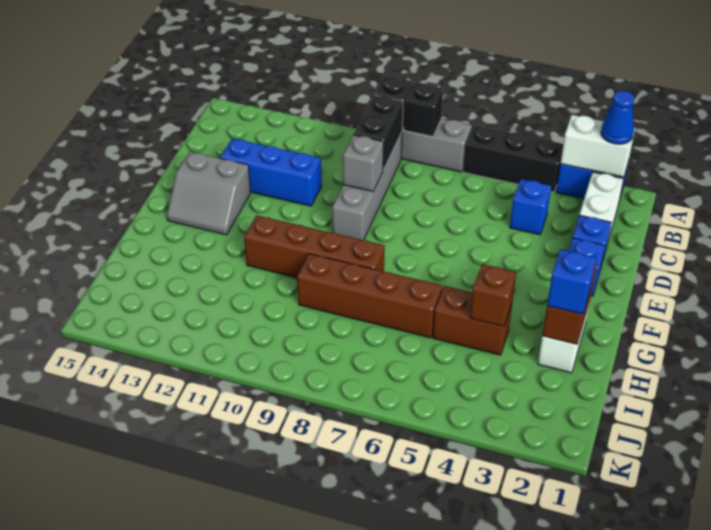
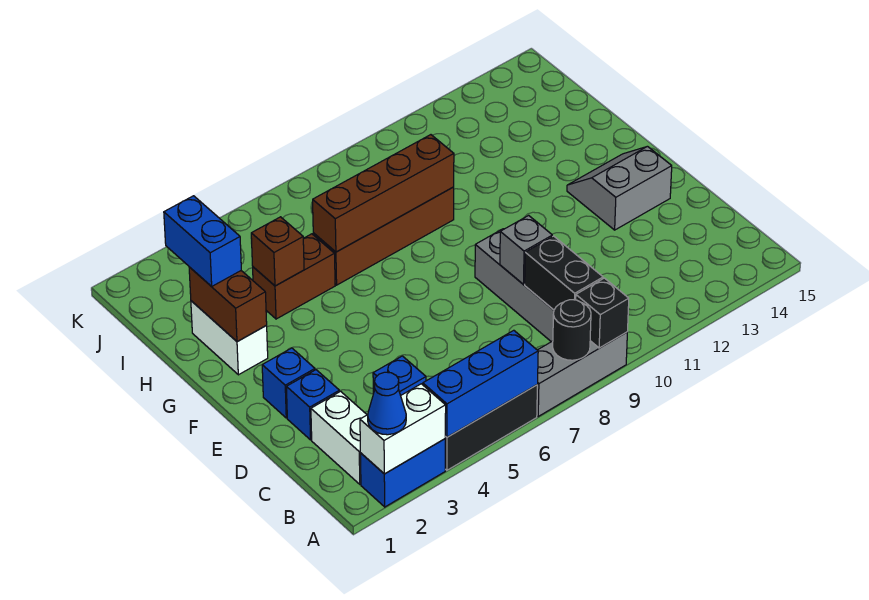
black brick A8 level 2 -> black round brick A8 level 2
blue brick D11:D13 level 1 -> blue brick A4:A6 level 2
brown brick G8:G11 level 1 -> brown brick H6:H9 level 2
blue brick H2 level 3 -> blue brick H2:I2 level 3

